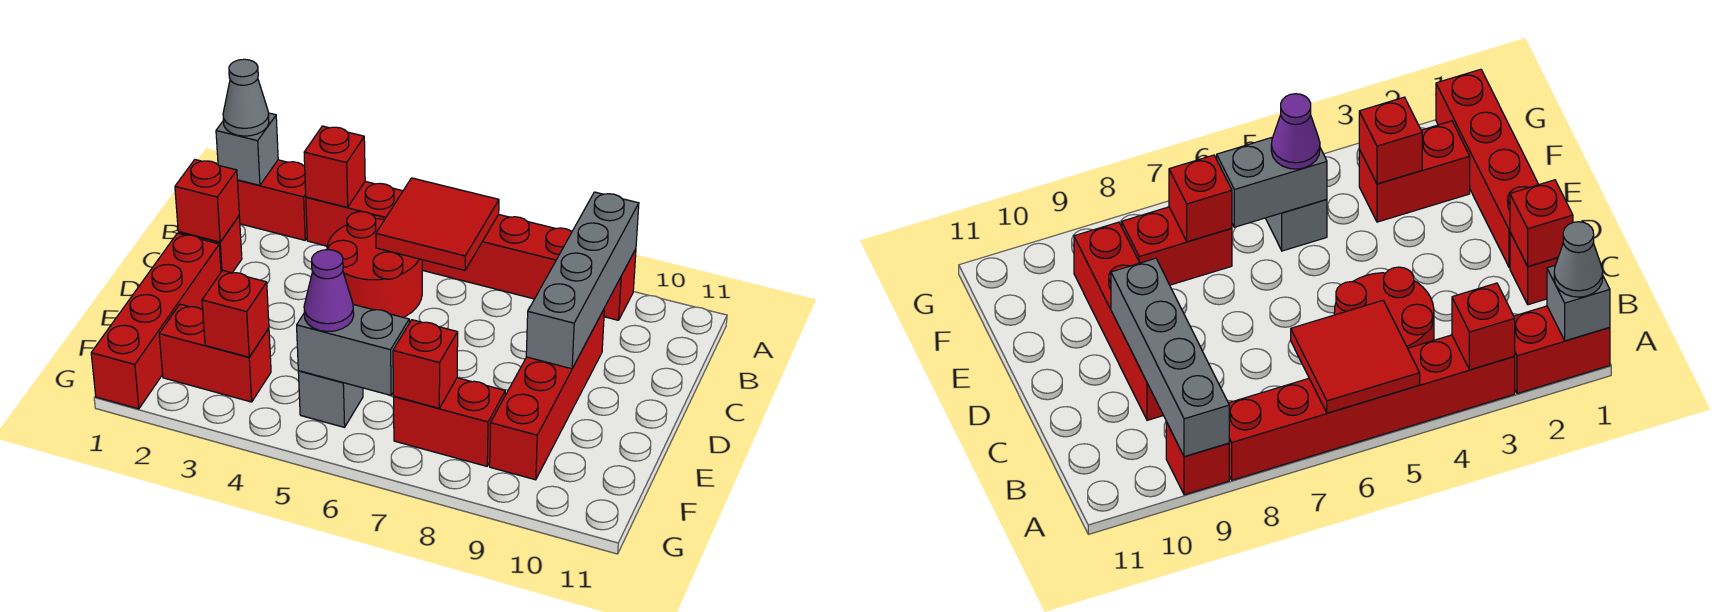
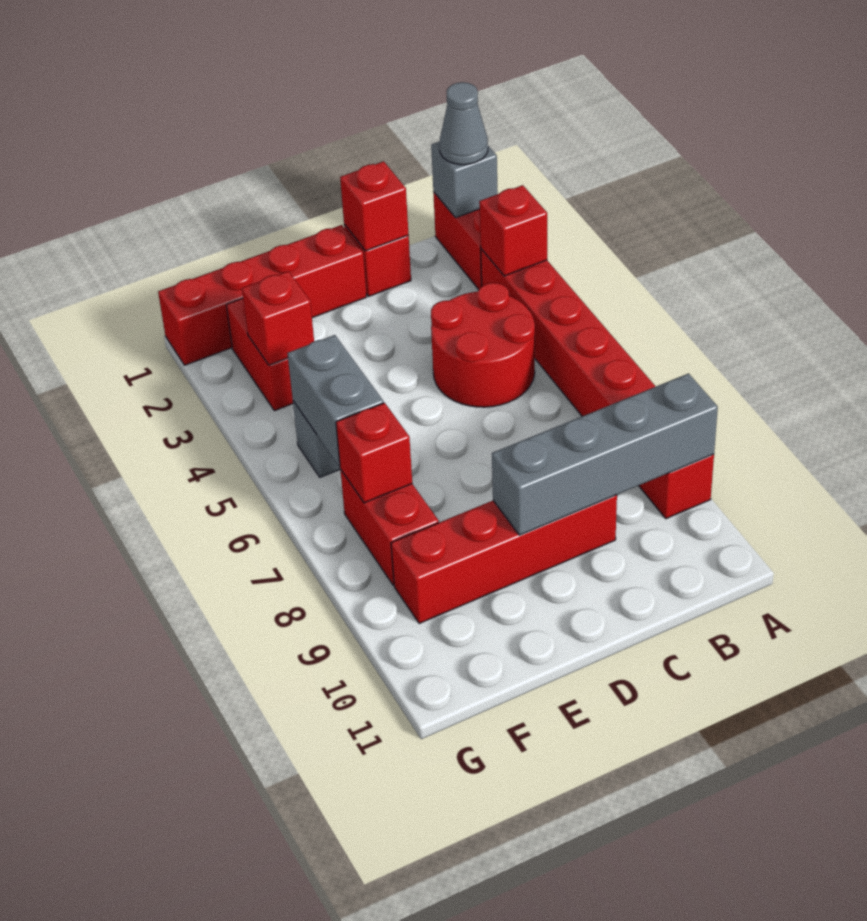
red tile A5:B6 level 2 -> none
purple cone F5 level 3 -> none

